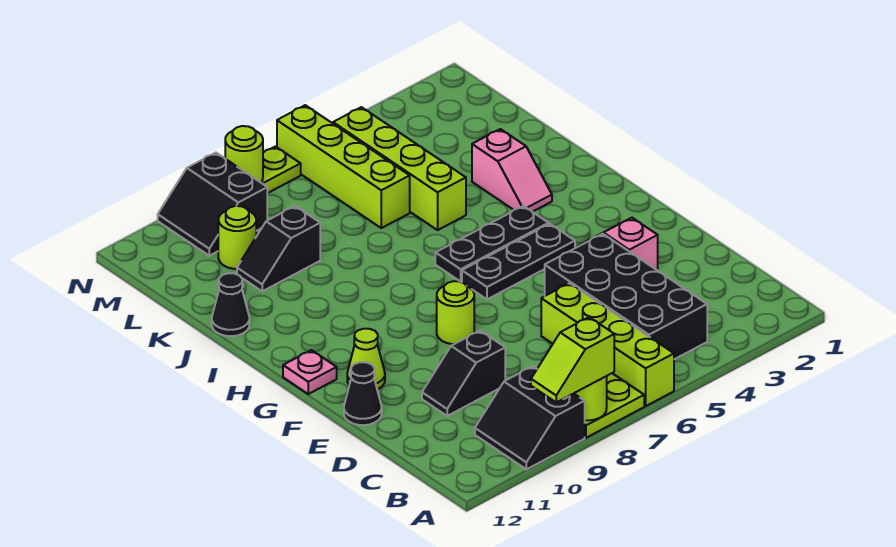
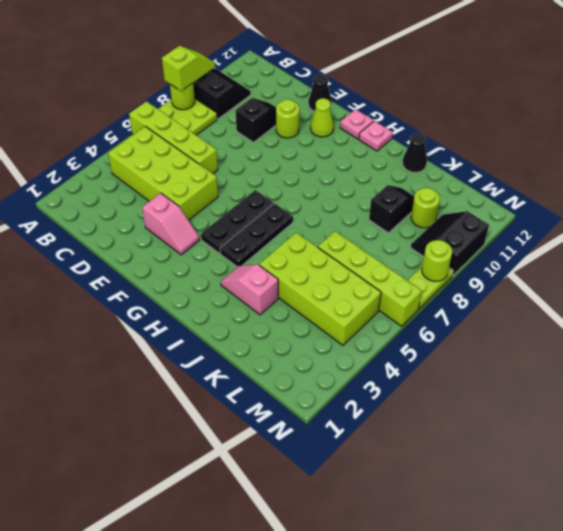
black brick B4:E5 level 1 -> lime brick B4:E5 level 1
lime round brick F8 level 1 -> lime round brick E10 level 1
none -> pink plate H12 level 1
lime brick J5:M5 level 1 -> lime brick J4:M5 level 1
black slope M9:N10 level 1 top 9 -> black slope M9:N10 level 1 top N

